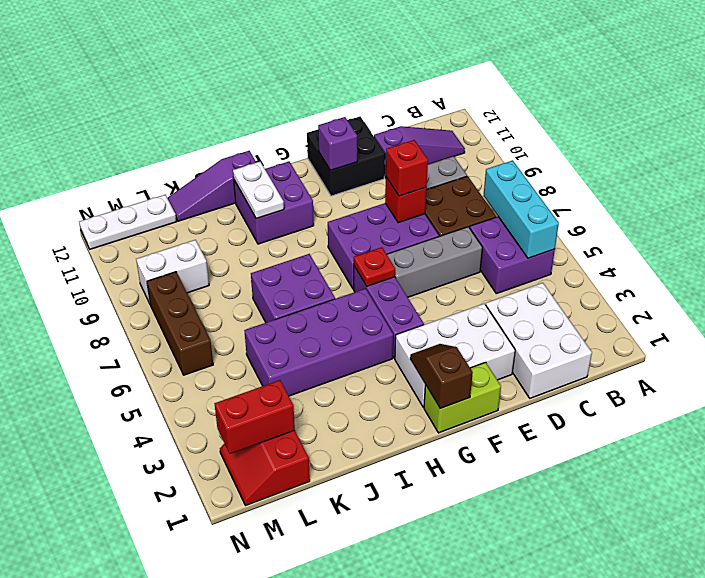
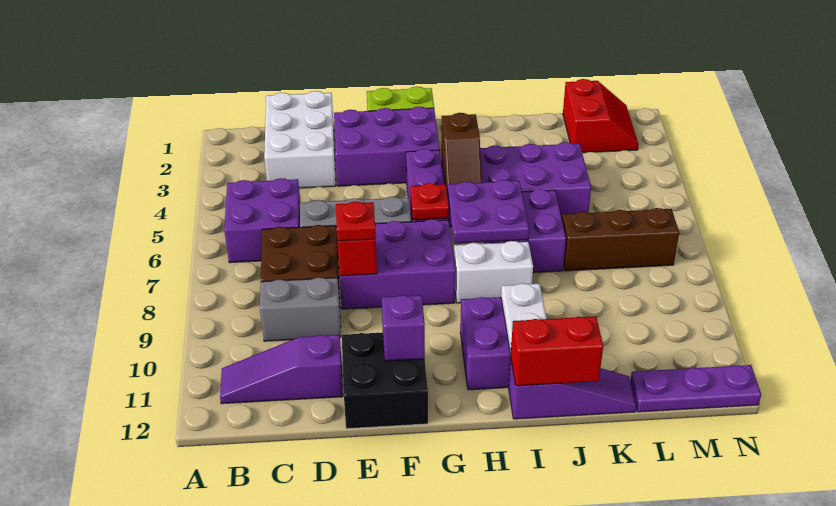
cyan brick B5:B7 level 2 -> none
white brick E2:G3 level 1 -> purple brick E2:G3 level 1
red brick E8 level 3 -> red plate E8 level 3
brown slope G1:G2 level 2 top 1 -> brown slope H4:H5 level 2 top 4
none -> purple plate H6:I7 level 2
red brick L2:M2 level 2 -> red brick I12:J12 level 2
white brick L9:M9 level 1 -> white brick H8:I8 level 1
white plate L12:N12 level 1 -> purple plate L12:N12 level 1
brown brick M6:M8 level 1 -> brown brick K7:M7 level 1

